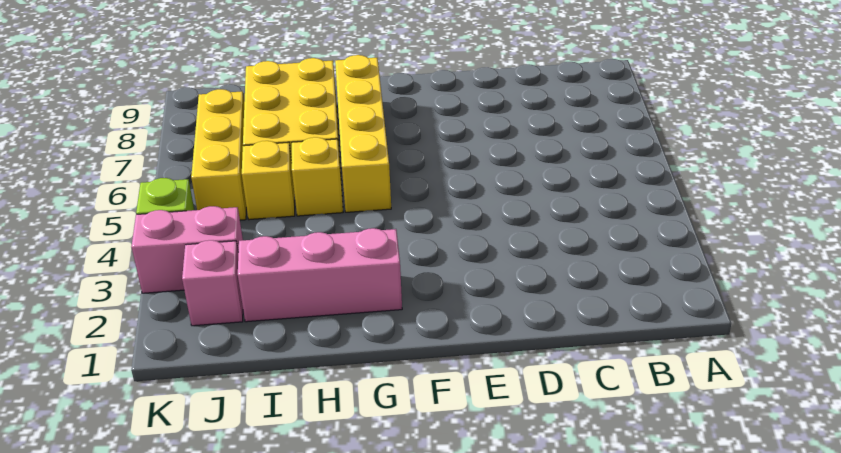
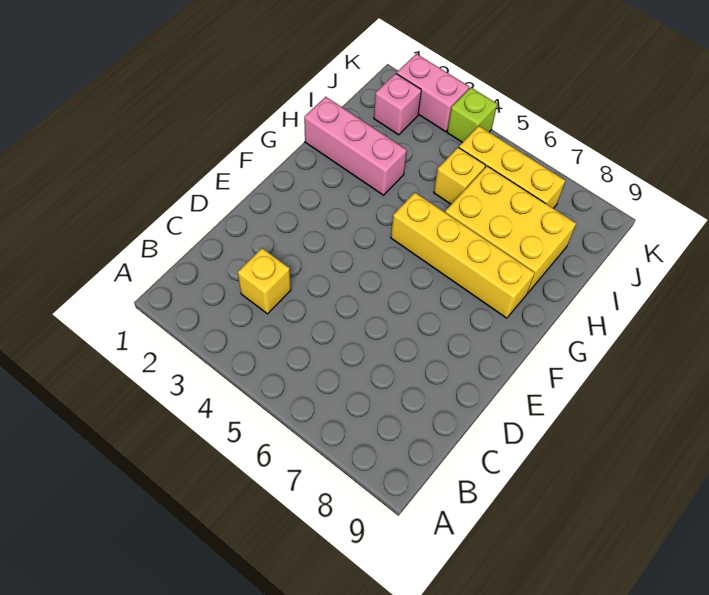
pink brick G2:I2 level 1 -> pink brick H1:H3 level 1
yellow brick H5 level 1 -> yellow brick C3 level 1
pink brick J3:K3 level 1 -> pink brick K2:K3 level 1

